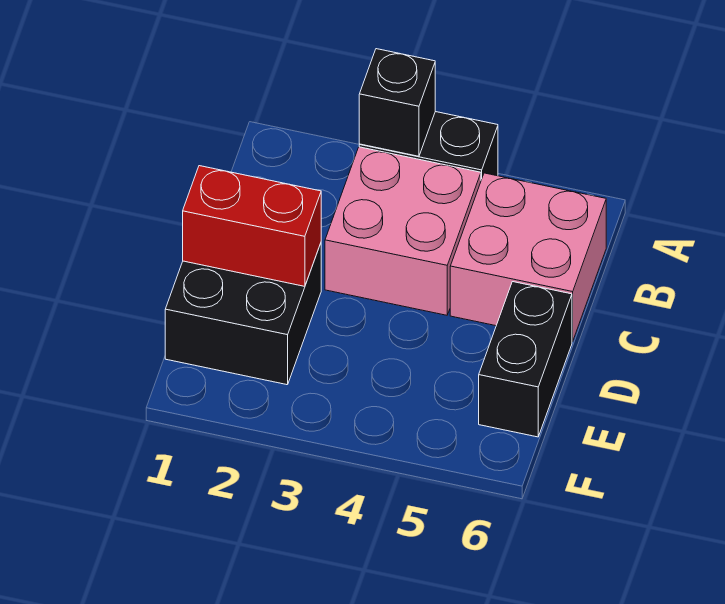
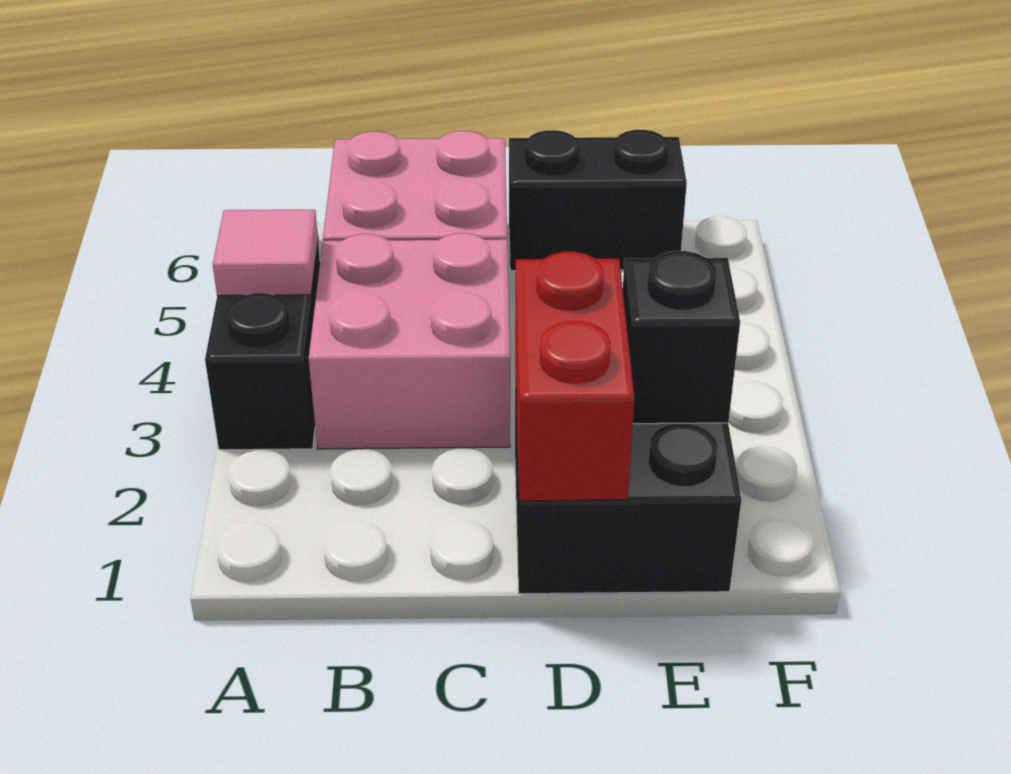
black brick A3 level 2 -> black brick E2 level 2
none -> pink tile A4 level 2

